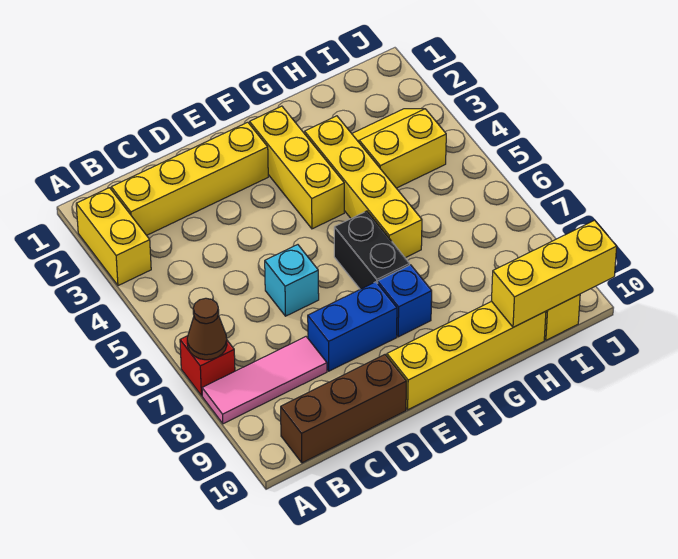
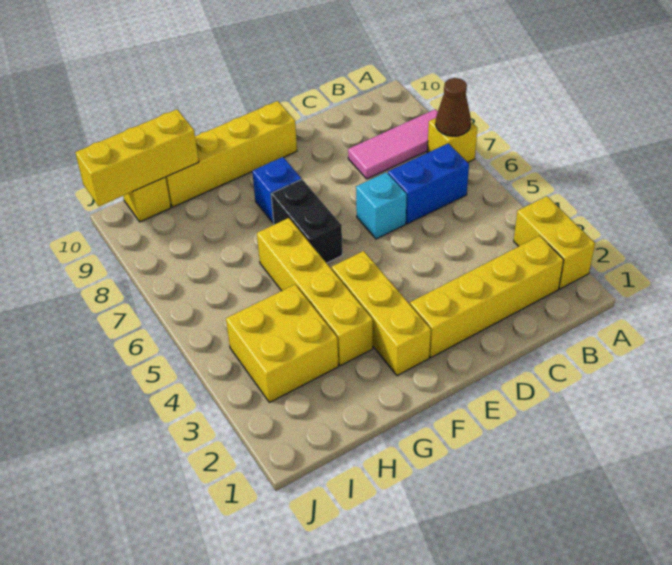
red brick A7 level 1 -> yellow brick A7 level 1
brown brick B10:D10 level 1 -> none
blue brick D8:E8 level 1 -> blue brick B6:C6 level 1
yellow slope H3:I4 level 1 top 4 -> yellow brick H3:I4 level 1

